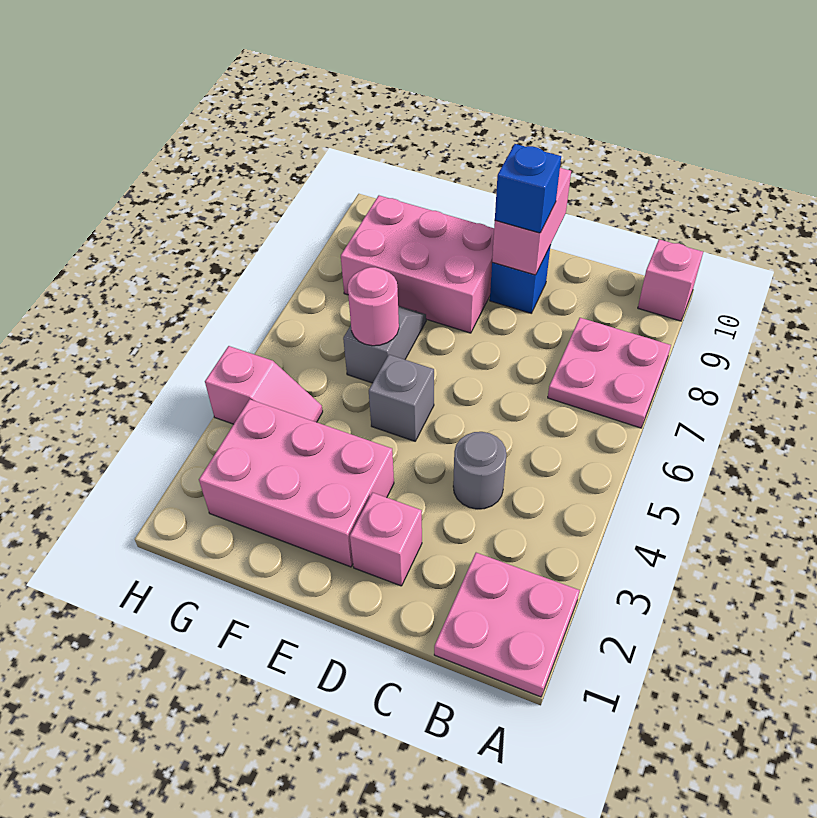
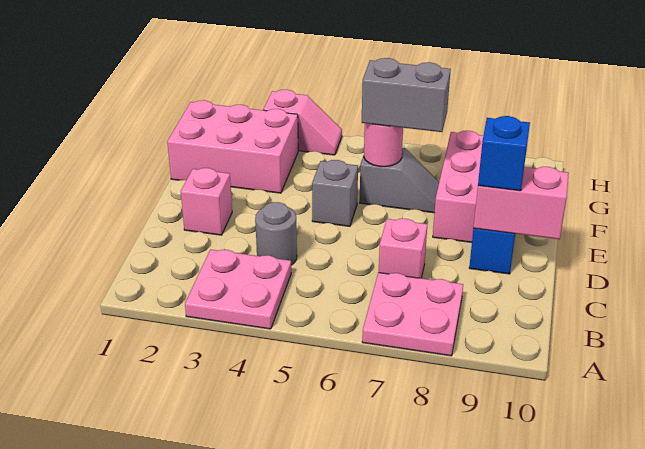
pink plate A1:B2 level 1 -> pink plate A3:B4 level 1
pink brick A10 level 1 -> pink brick C7 level 1
pink brick E2:G3 level 1 -> pink brick F1:G3 level 1
none -> grey brick F6:F7 level 3
pink slope G4:H4 level 1 top H -> pink slope H3:H4 level 1 top 3

